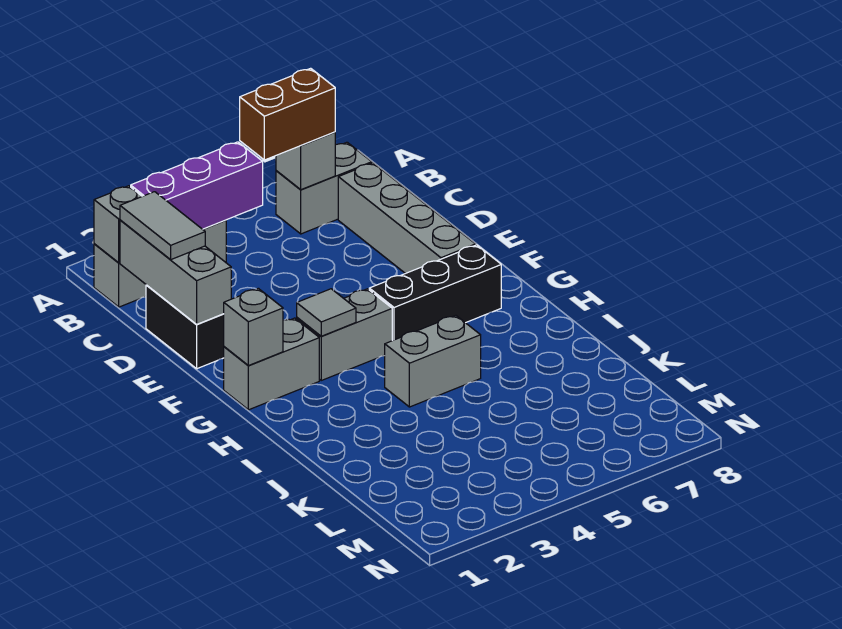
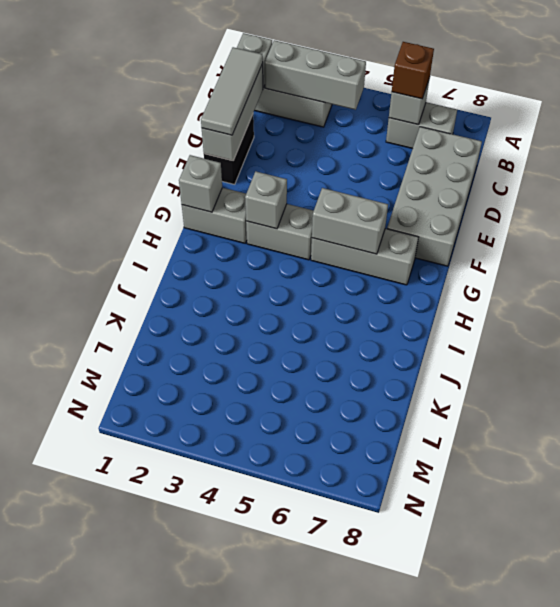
purple brick B2:B4 level 2 -> grey brick B2:B4 level 2
brown brick B5:B6 level 3 -> brown brick B6 level 3
grey tile C1:D1 level 3 -> grey tile C1:E1 level 3
grey brick C7:F7 level 1 -> grey brick C7:F8 level 1
grey tile G3 level 2 -> grey brick G3 level 2
black brick G5:G7 level 1 -> grey brick G5:G7 level 1
grey brick I4:I5 level 1 -> grey brick G5:G6 level 2

